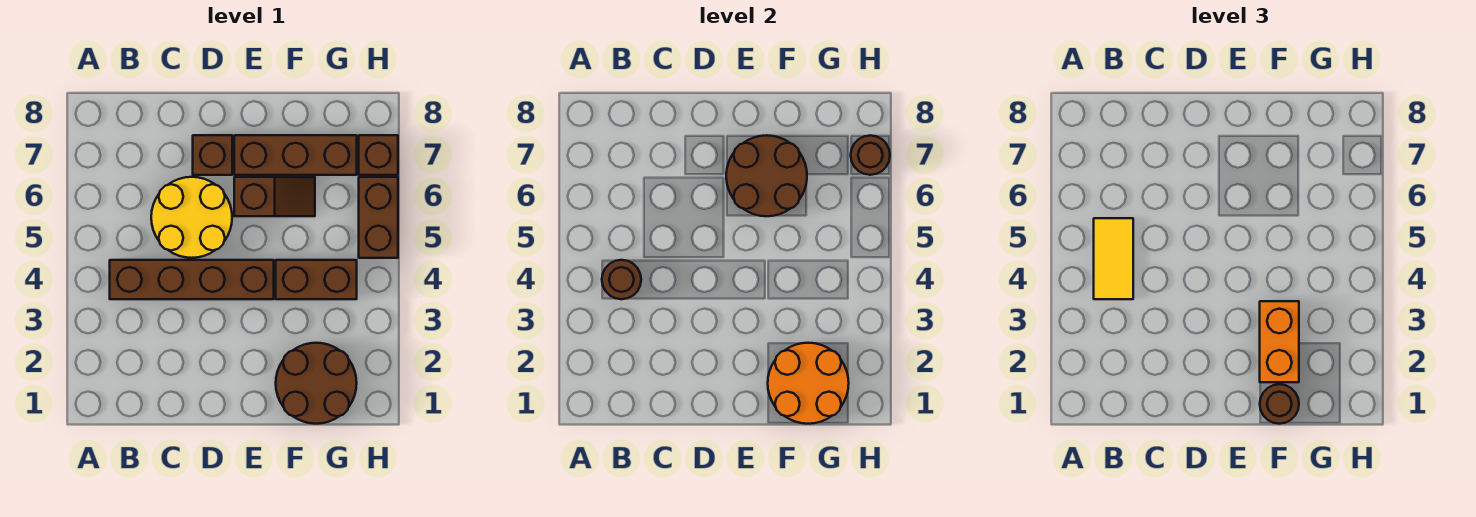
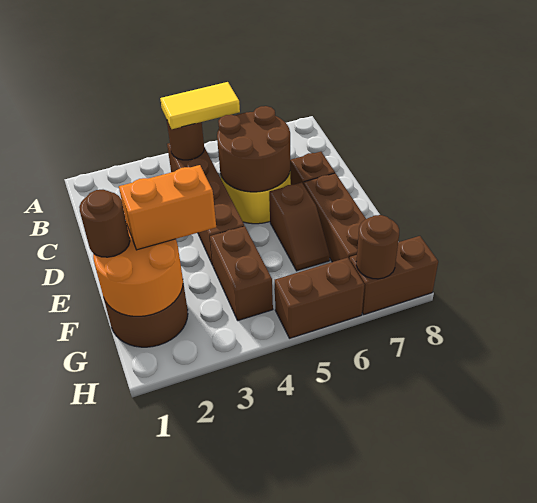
brown round brick E6:F7 level 2 -> brown round brick C5:D6 level 2
brown brick H7 level 1 -> brown brick H7:H8 level 1

